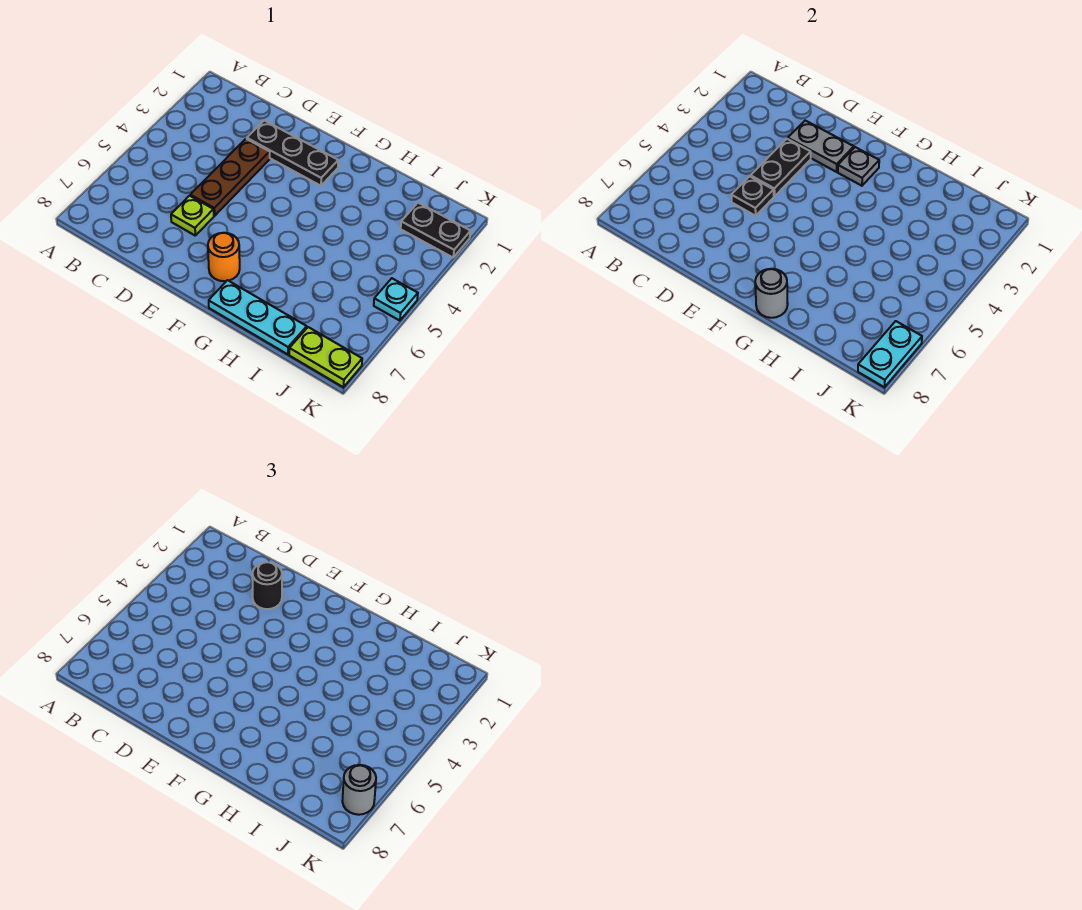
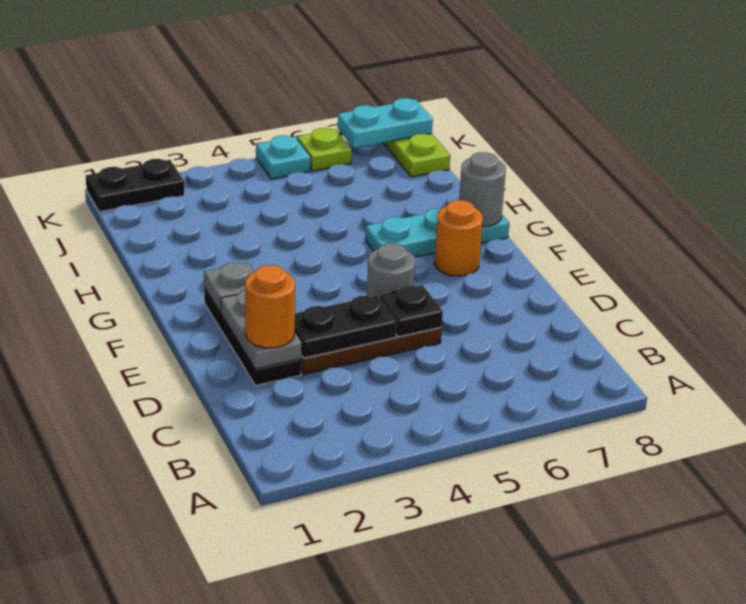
black round brick D2 level 3 -> orange round brick D2 level 3
lime plate D6 level 1 -> lime plate K6 level 1
cyan plate G8:I8 level 1 -> cyan plate G6:G8 level 1
black plate J2:K2 level 1 -> black plate K1:K2 level 1
grey round brick K7 level 3 -> grey round brick E5 level 1

